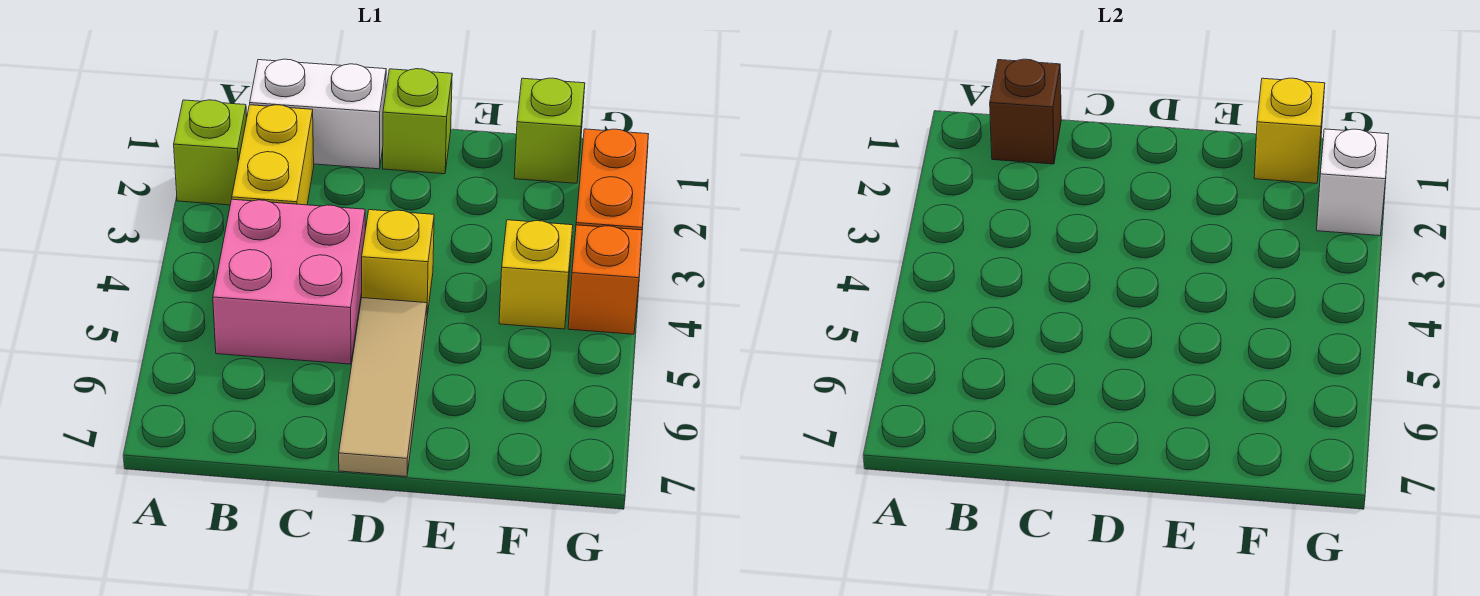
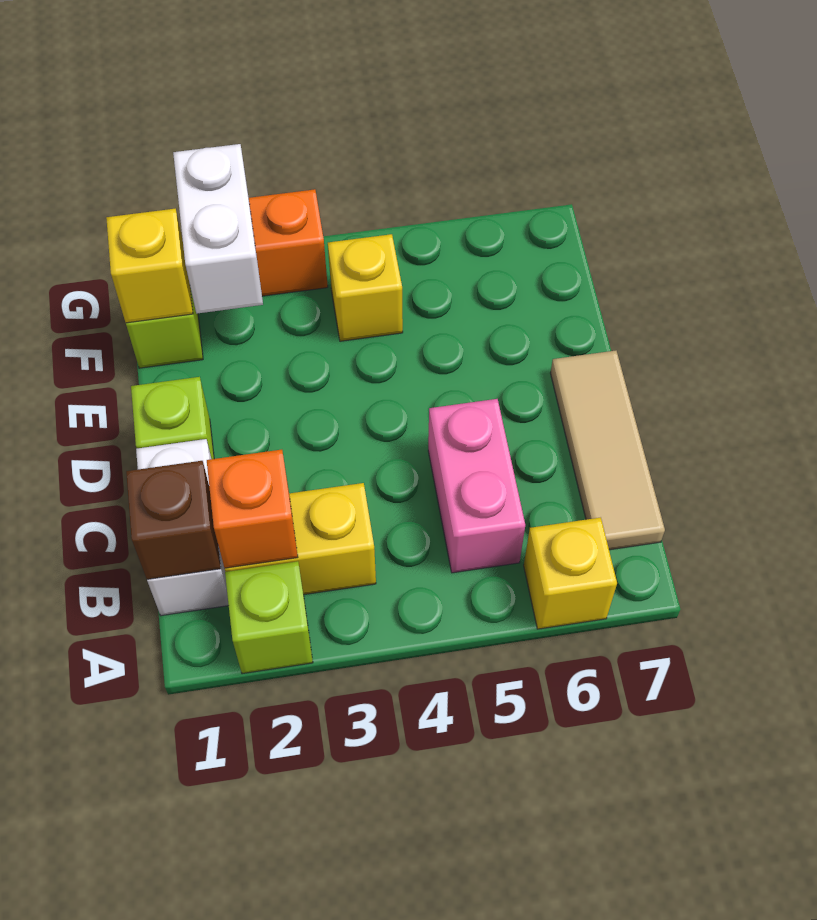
pink brick B4:C5 level 1 -> pink brick B5:C5 level 1
yellow brick D4 level 1 -> yellow brick A6 level 1
tan tile D5:D7 level 1 -> tan tile B7:D7 level 1
white brick G2 level 2 -> white brick F2:G2 level 2
orange brick G4 level 1 -> orange brick B2 level 2

